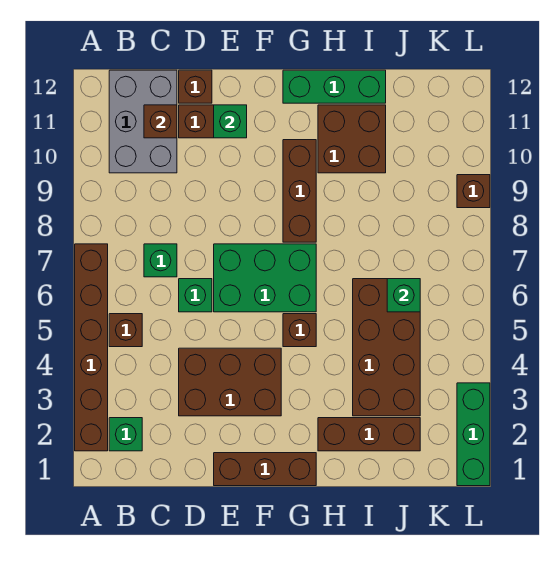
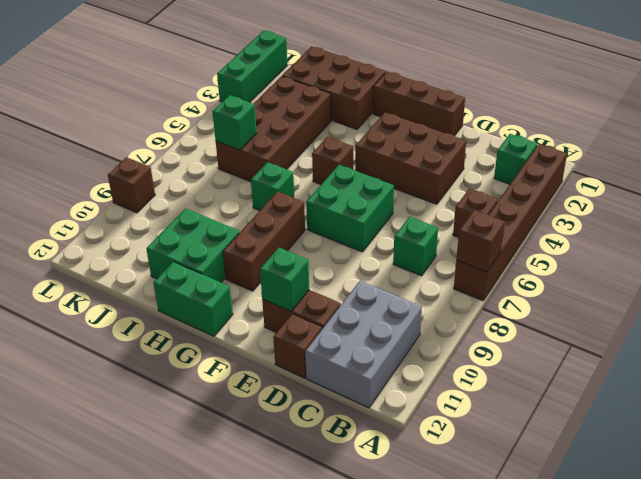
brown brick C11 level 2 -> brown brick A7 level 2
green brick D6 level 1 -> green brick H7 level 1
green brick E6:G7 level 1 -> green brick E6:F7 level 1
green brick G12:I12 level 1 -> green brick G12:H12 level 1
brown brick H2:J2 level 1 -> brown brick H1:J2 level 1
brown brick H10:I11 level 1 -> green brick H10:I11 level 1

